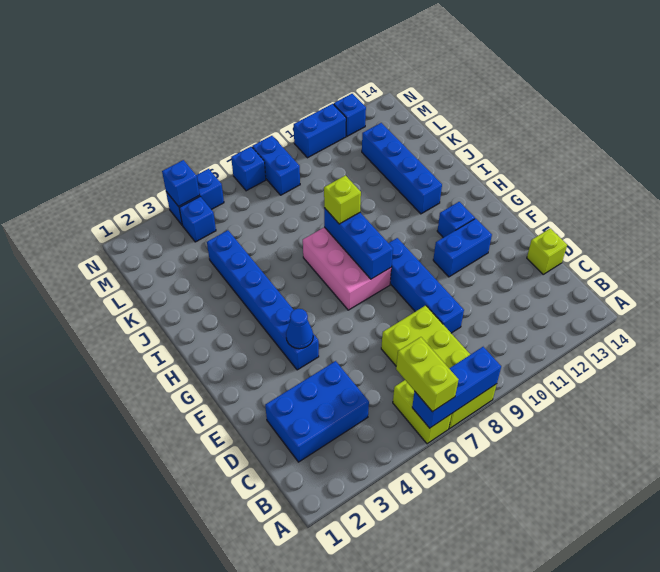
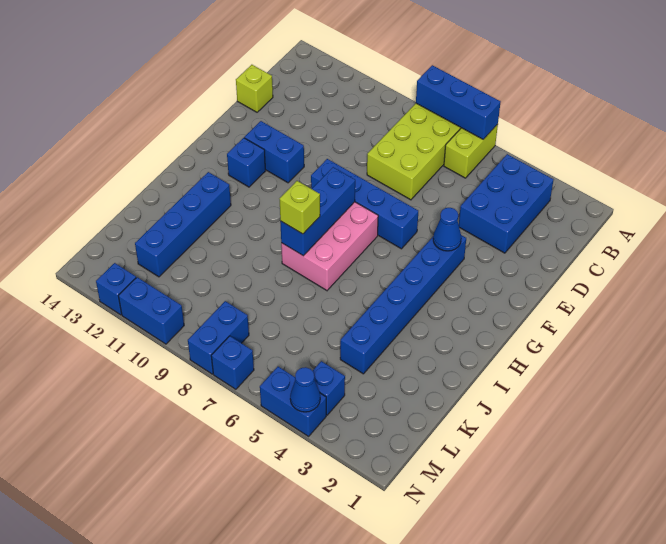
lime brick A6:B6 level 3 -> none
blue brick C2:D4 level 1 -> blue brick B3:D4 level 1
blue brick D9:G9 level 1 -> blue brick F6:F9 level 1
blue brick N4 level 2 -> blue cone N4 level 2

